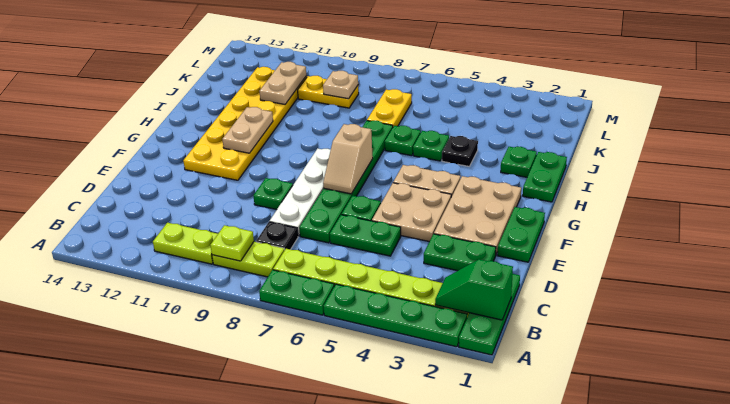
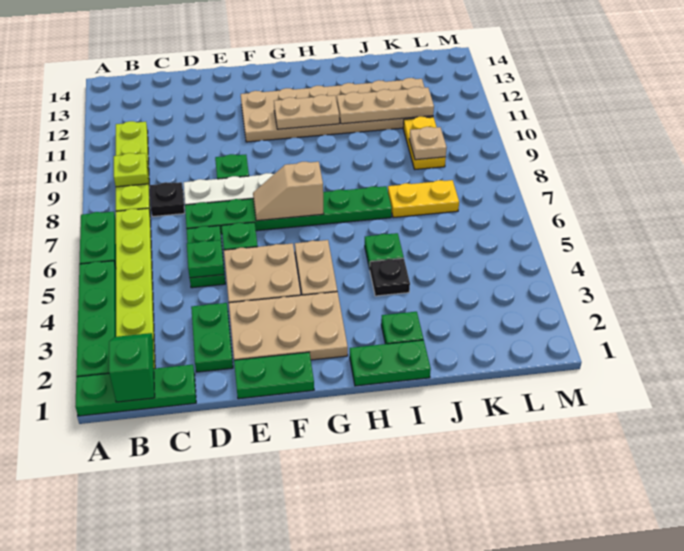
yellow plate F11:K12 level 1 -> tan plate F11:K12 level 1
green plate I6 level 1 -> green plate D5 level 2
tan plate J11:K11 level 2 -> tan plate I11:K11 level 2

